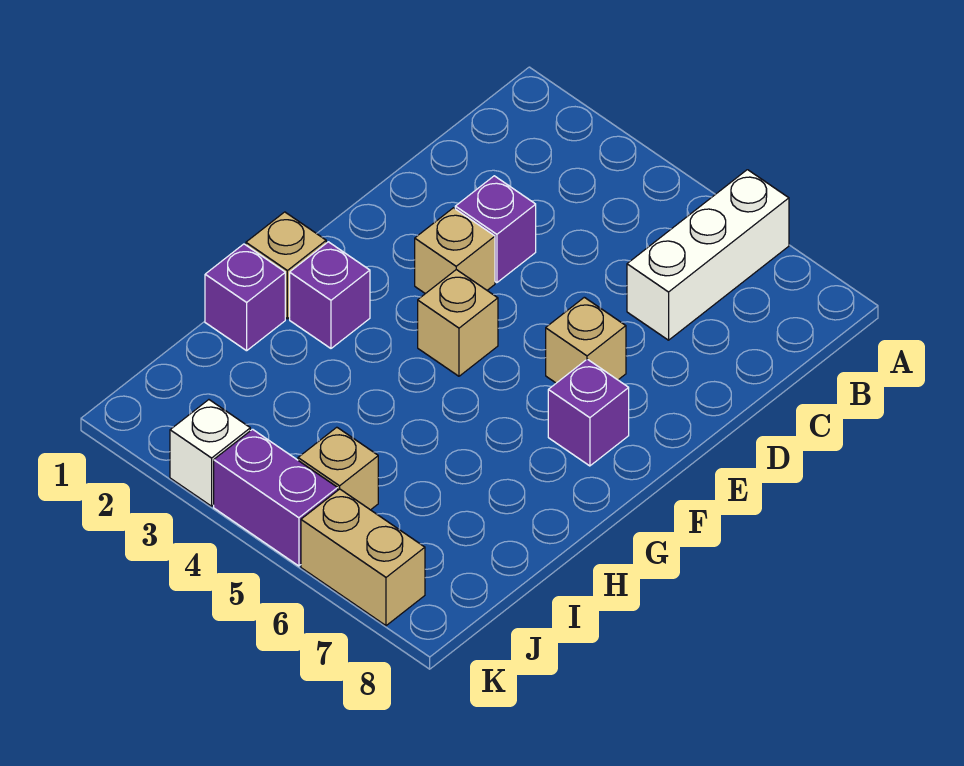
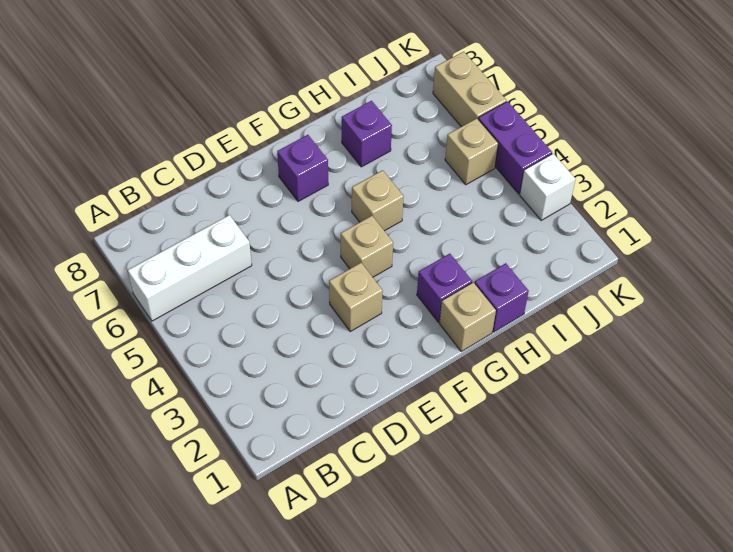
purple brick D3 level 1 -> purple brick H7 level 1
tan brick E6 level 1 -> tan brick G5 level 1

